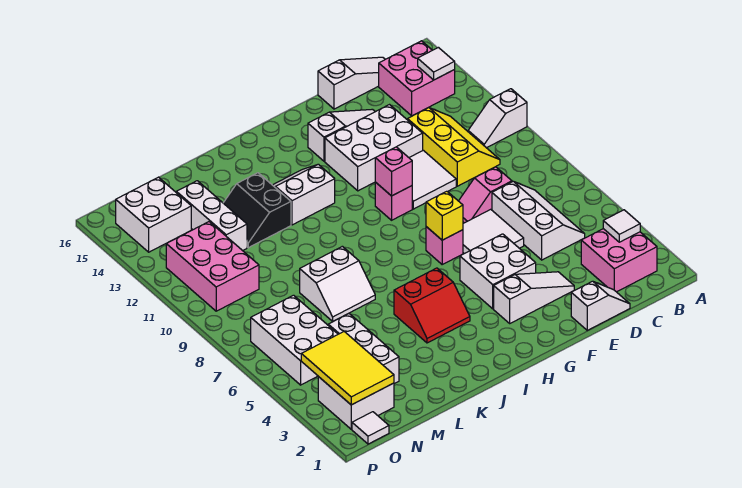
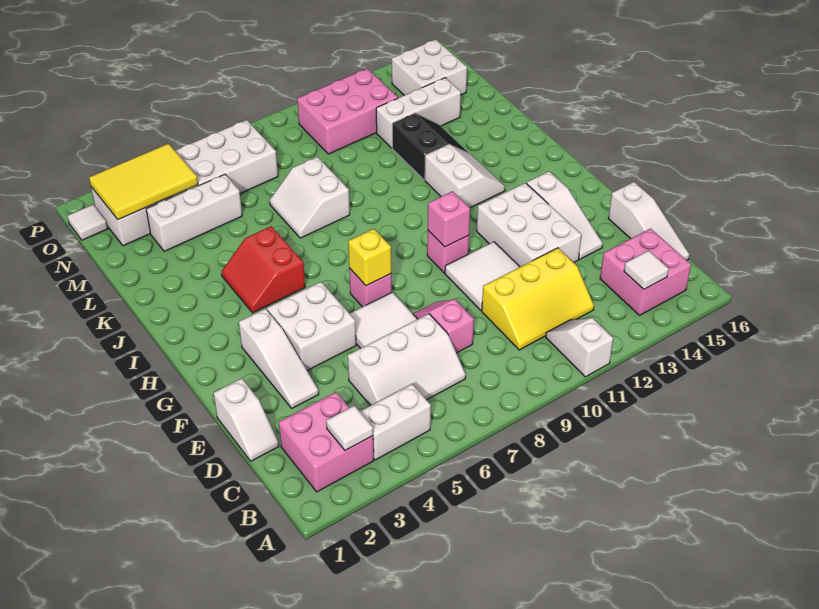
none -> white brick B4:B5 level 1
black slope K12:L13 level 1 top K -> black slope K12:L13 level 1 top 12

